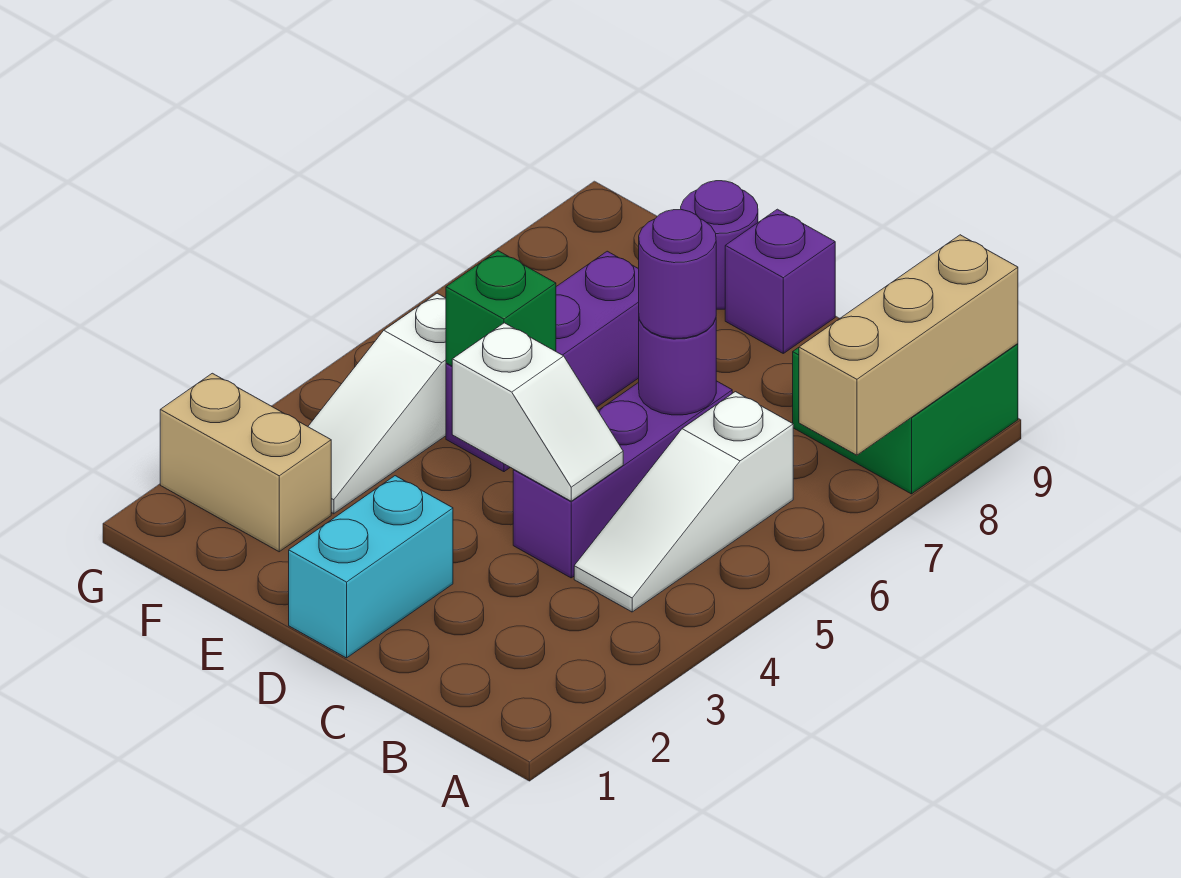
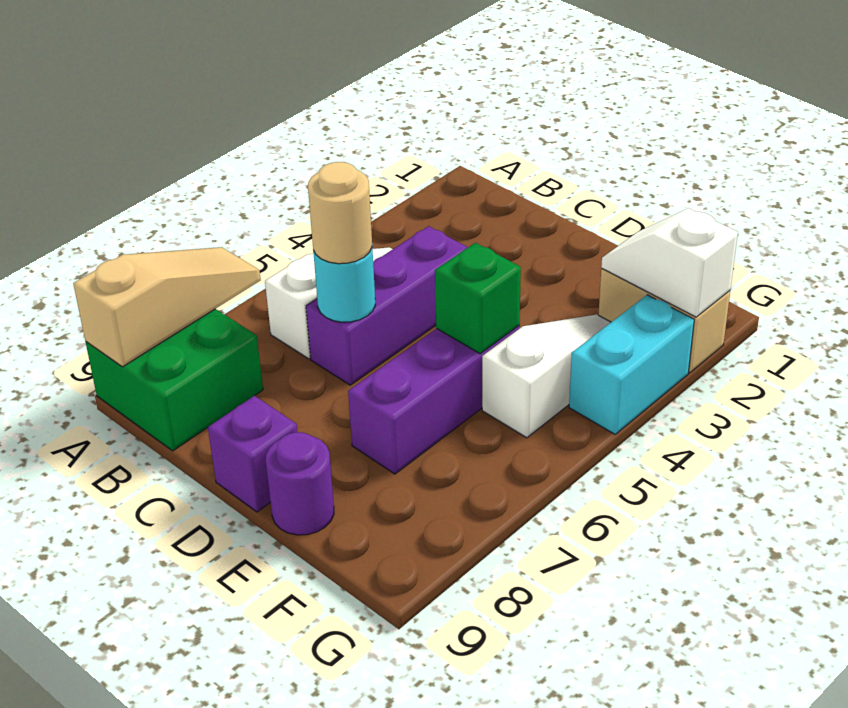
tan brick A7:A9 level 2 -> tan slope A7:A9 level 2 top 9
white slope C4:D4 level 2 top D -> white slope F2:G2 level 2 top G
purple round brick C6 level 2 -> cyan round brick C6 level 2
purple round brick C6 level 3 -> tan round brick C6 level 3
cyan brick D1:D2 level 1 -> cyan brick G3:G4 level 1

